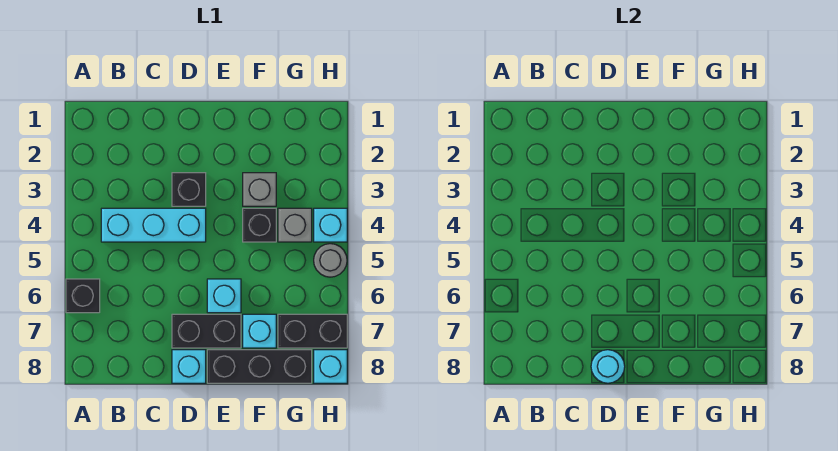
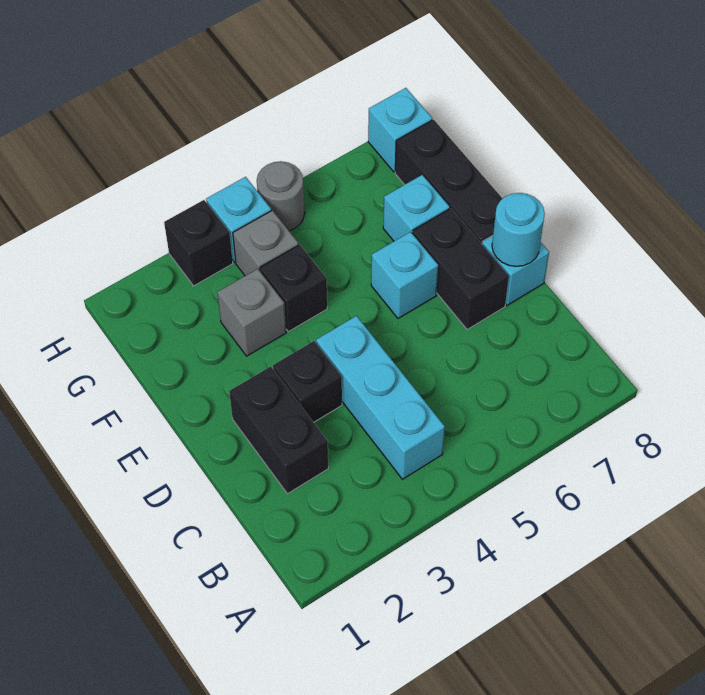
black brick A6 level 1 -> black brick H3 level 1
black brick G7:H7 level 1 -> black brick C2:D2 level 1

